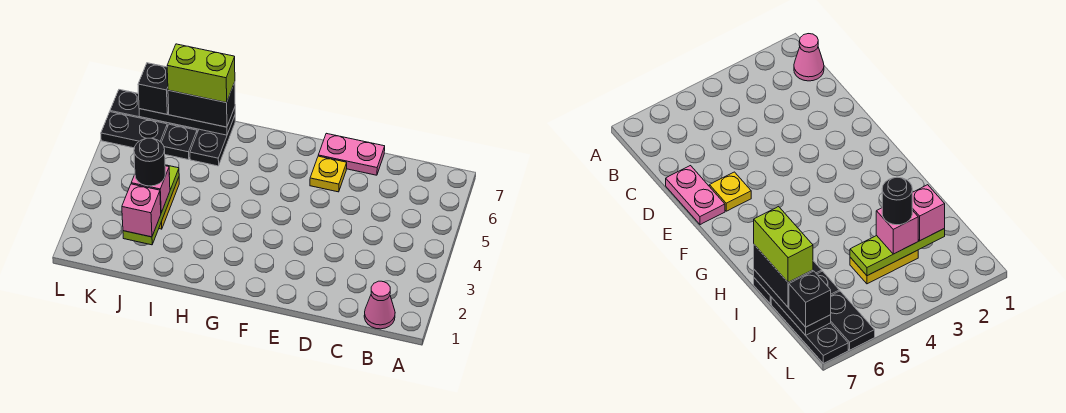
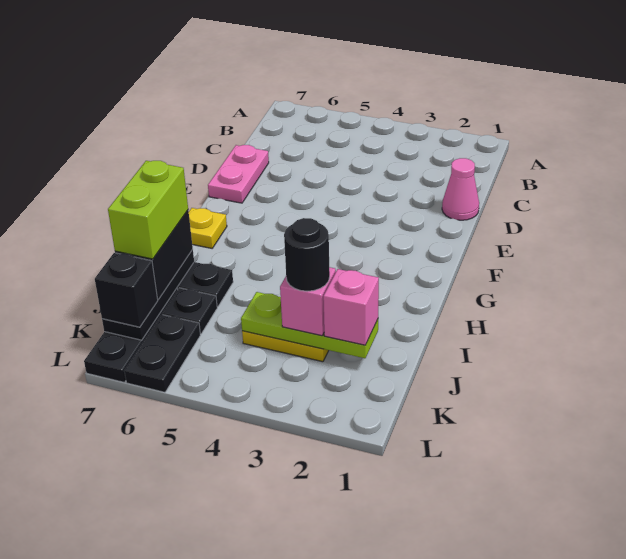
pink cone B1 level 1 -> pink cone D1 level 1
yellow plate E6 level 1 -> yellow plate G7 level 1

